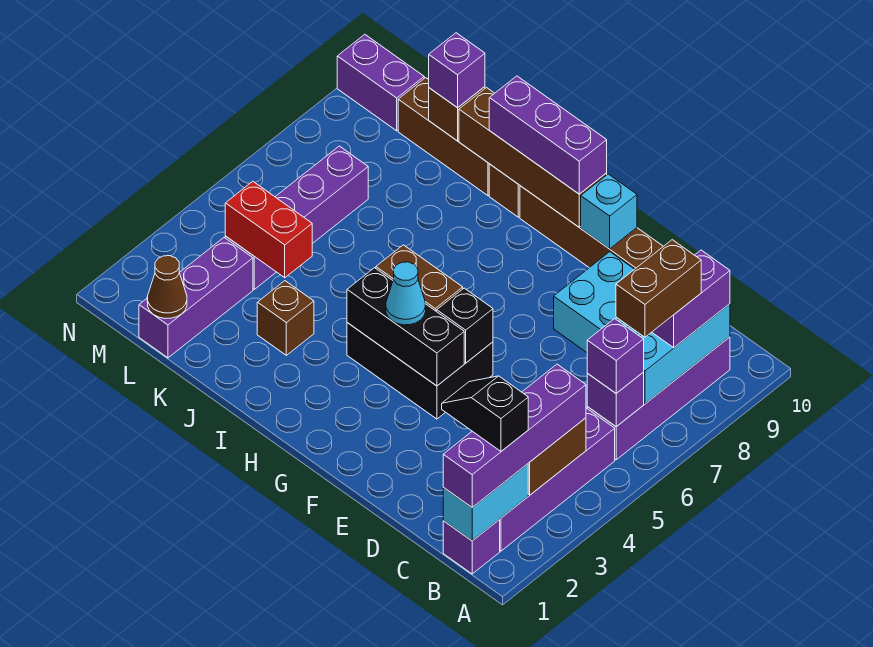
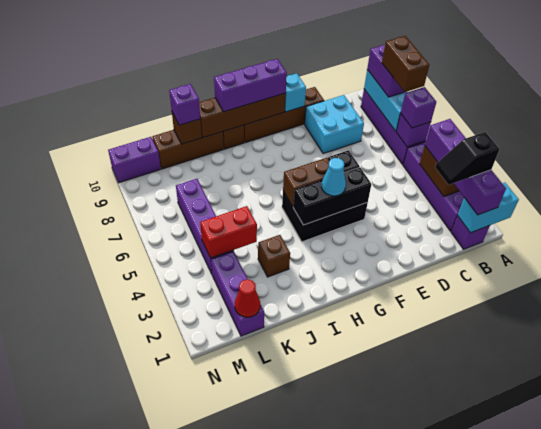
cyan brick B1:B2 level 2 -> cyan brick A1:B1 level 2
brown cone L1 level 2 -> red cone L1 level 2

